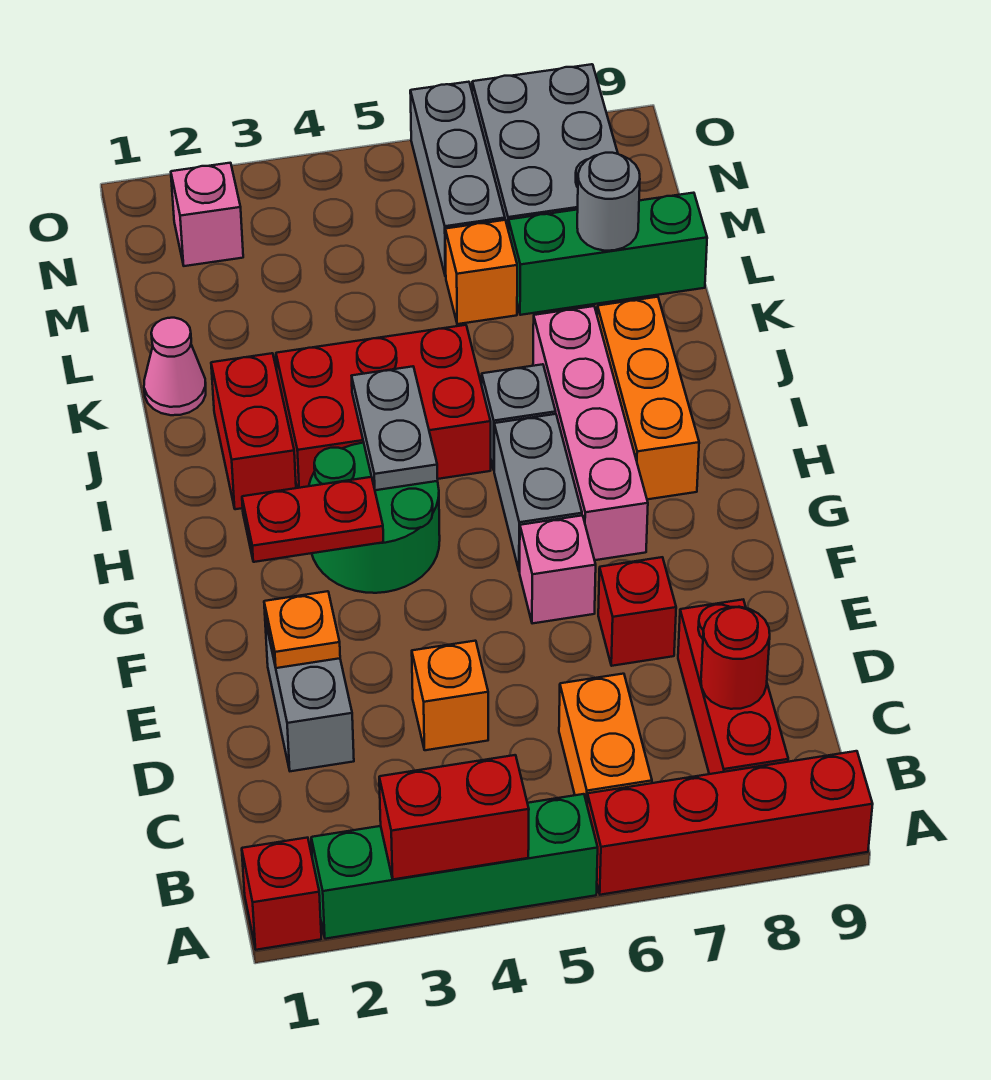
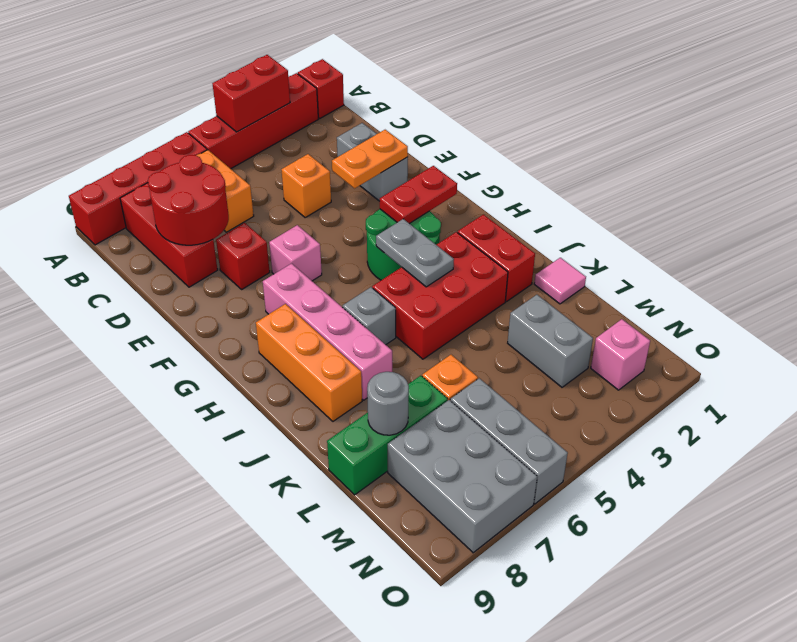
green brick A2:A5 level 1 -> red brick A2:A5 level 1
red round brick C8 level 2 -> red round brick C7:D8 level 2
orange plate E2 level 2 -> orange plate E2:E3 level 2
grey brick G6:H6 level 1 -> grey brick L3:M3 level 1
pink cone K1 level 1 -> pink tile K1 level 1

